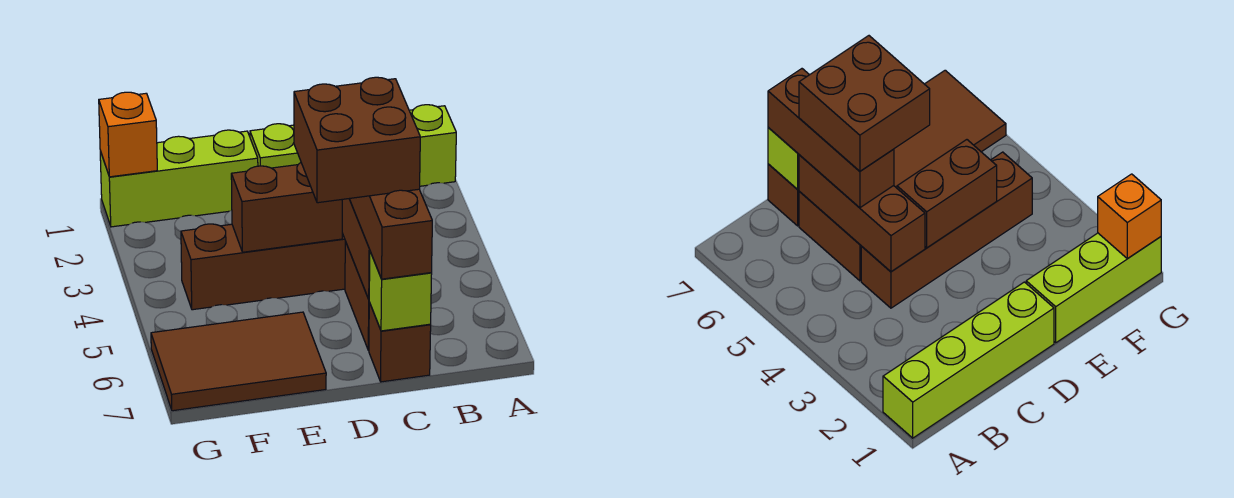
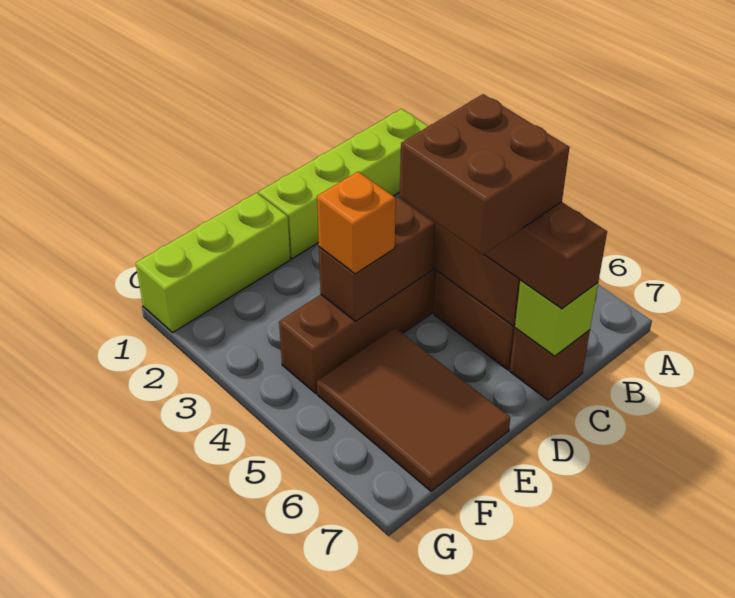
brown tile E6:G7 level 1 -> brown tile E5:F7 level 1
orange brick G1 level 2 -> orange brick E4 level 3

